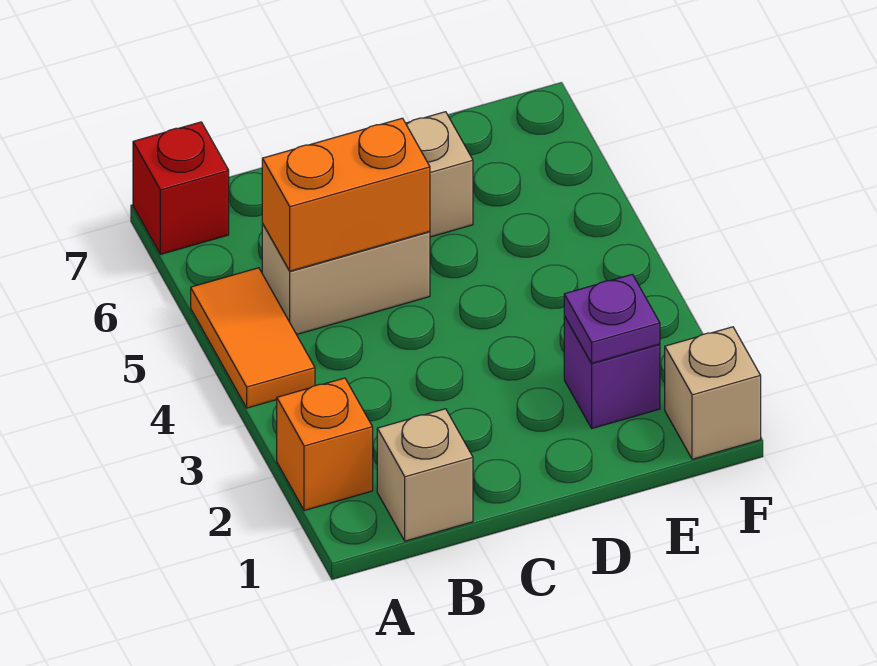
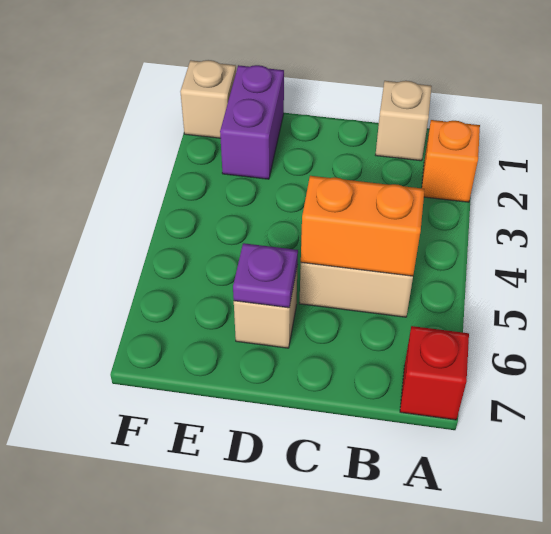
orange tile A4:A5 level 1 -> none
purple brick E2 level 1 -> purple brick E1:E2 level 1
purple plate E2 level 2 -> purple plate D6 level 2

